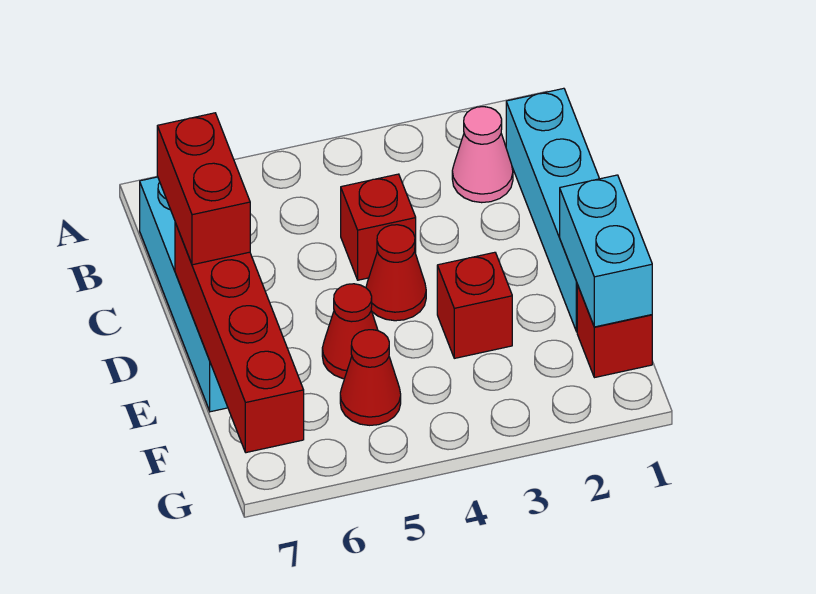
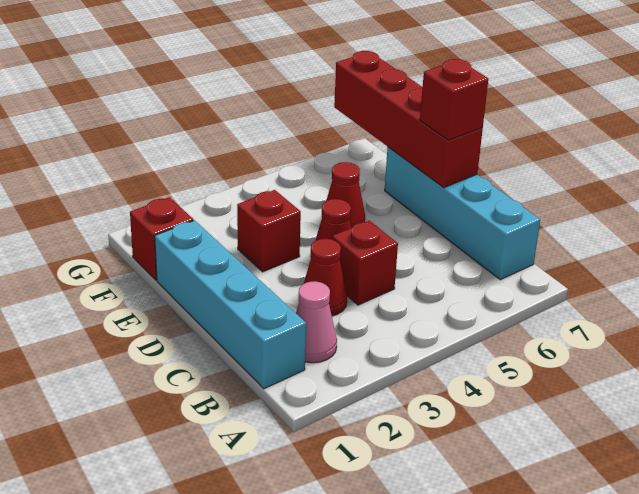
red brick C7:D7 level 3 -> red brick D7 level 3
cyan brick E1:F1 level 2 -> none
red cone F5 level 1 -> red cone C3 level 1

